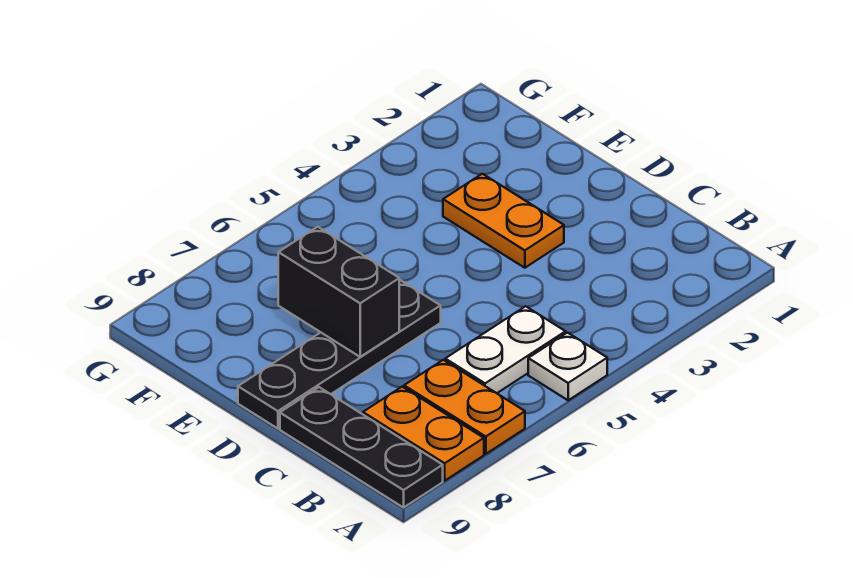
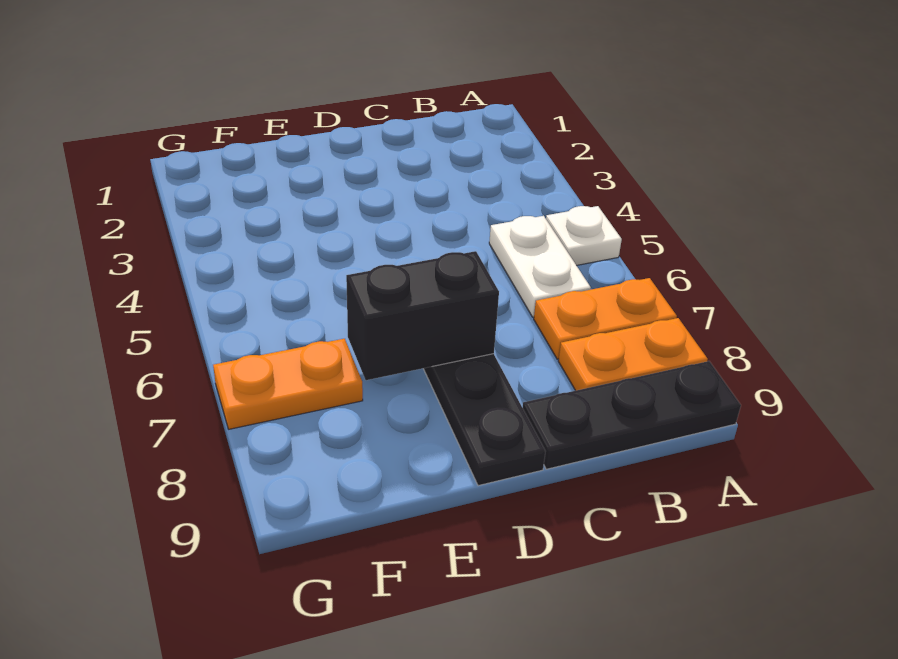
orange plate D3:E3 level 1 -> orange plate F7:G7 level 1

